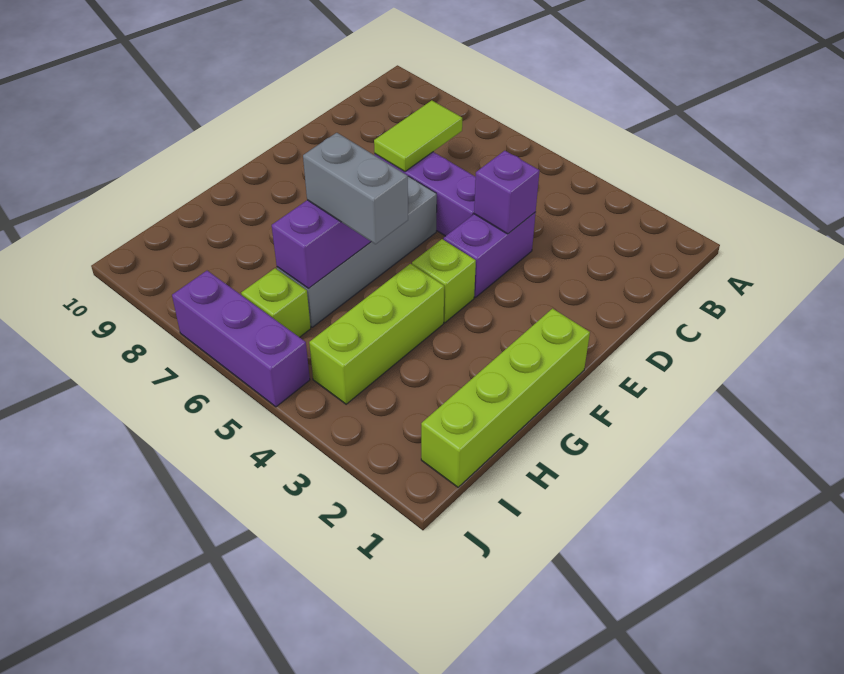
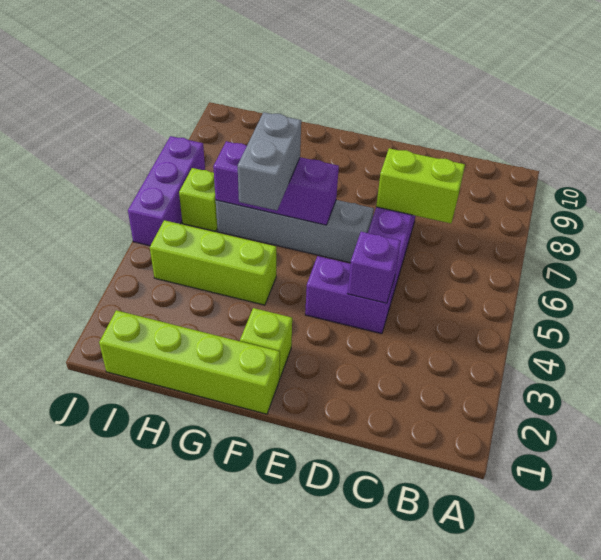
lime tile C7:D7 level 2 -> lime brick C7:D7 level 2
lime brick F4 level 1 -> lime brick F2 level 1

